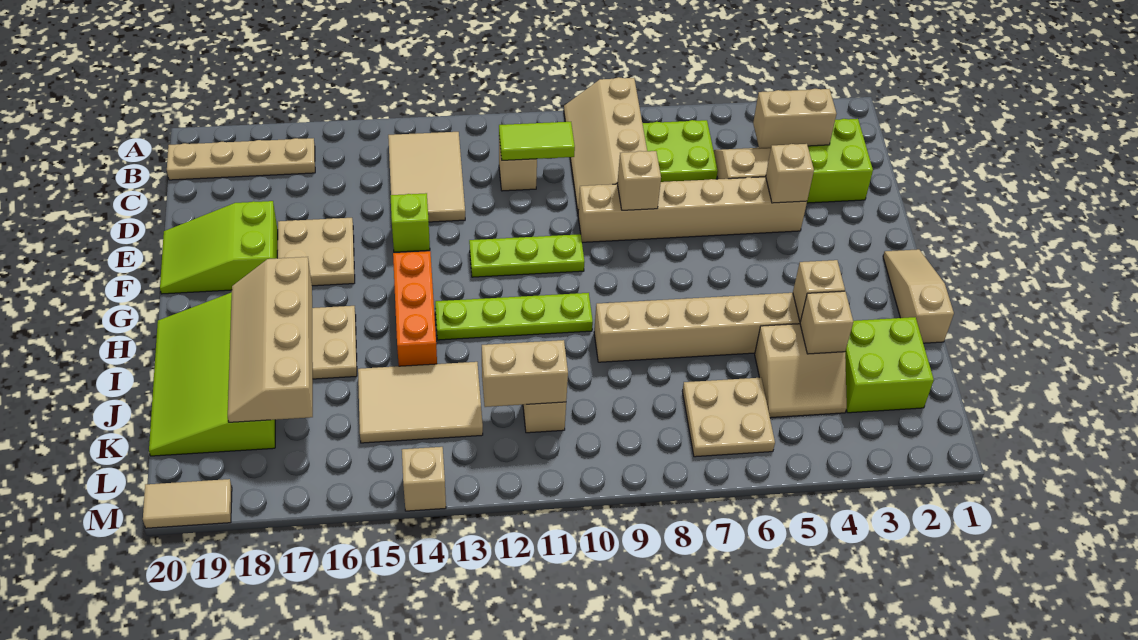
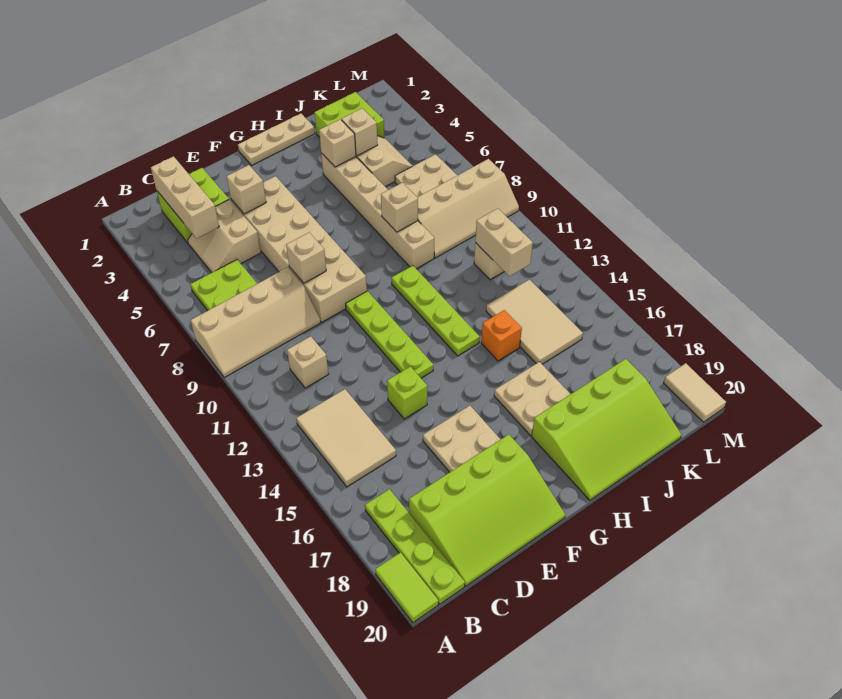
tan tile B13:D14 level 1 -> tan tile B13:C15 level 1
tan plate B17:B20 level 1 -> lime plate B17:B20 level 1
tan brick C3:C4 level 2 -> tan brick C2:C4 level 2
lime tile C10:C11 level 2 -> lime tile A19:A20 level 1
tan brick E4:E9 level 1 -> tan brick E4:F9 level 1
lime slope E18:F20 level 1 top 18 -> lime slope C18:F20 level 1 top 18
lime plate F10:F12 level 1 -> lime plate F10:F13 level 1
tan slope G1:I1 level 1 top I -> tan plate G1:I1 level 1
orange brick G14:I14 level 1 -> orange brick I14 level 1
tan slope H17:K18 level 2 top 17 -> tan slope J8:M9 level 1 top 8
tan brick M14 level 1 -> tan brick I8 level 2

